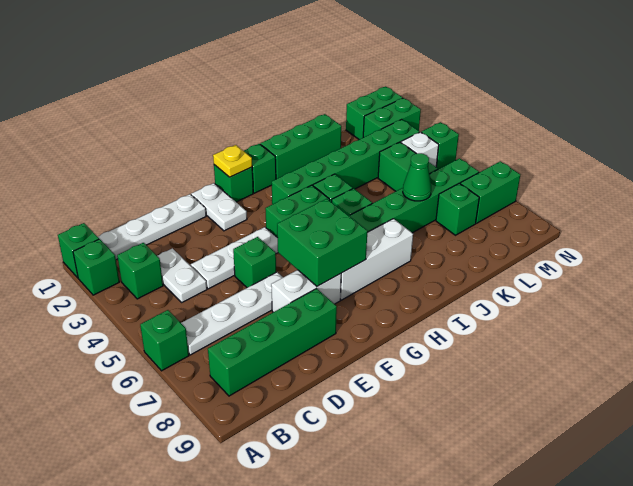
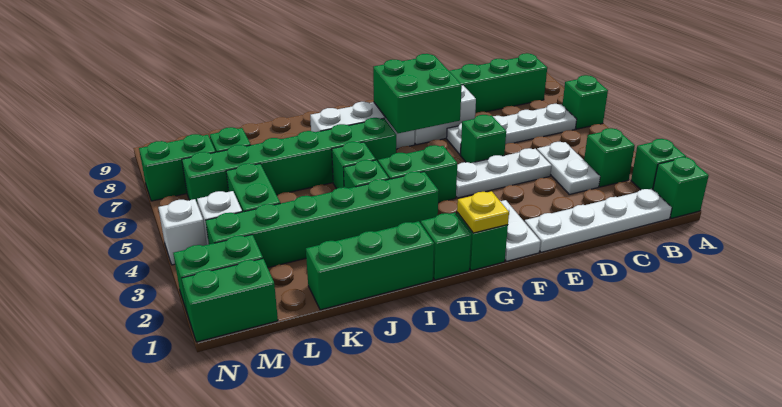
green cone K6 level 2 -> none
green brick N4 level 1 -> white brick N4 level 1

